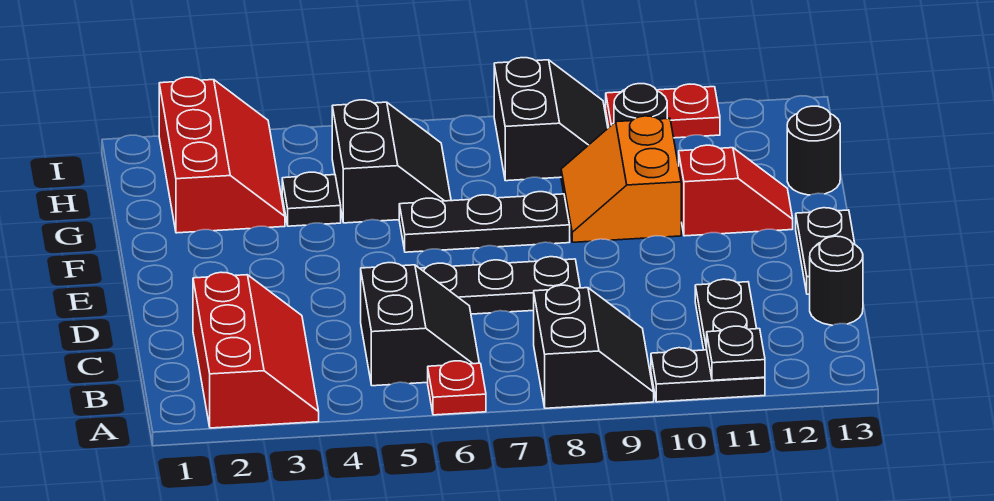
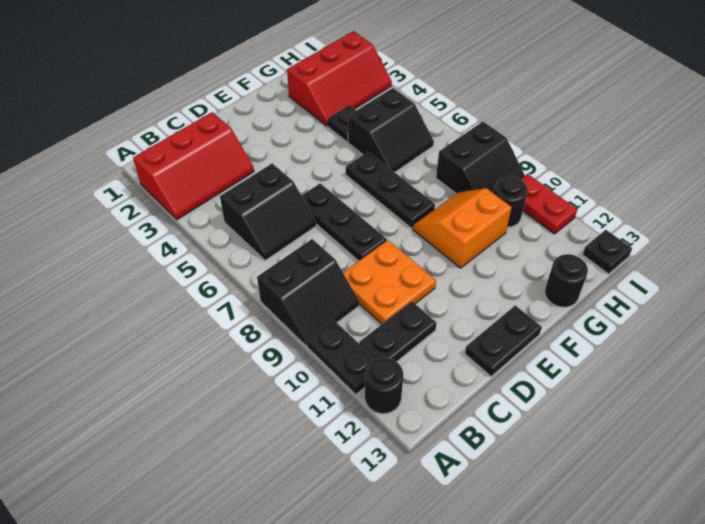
red plate A6 level 1 -> none
black plate A11 level 2 -> black plate I13 level 1
none -> orange plate C9:D10 level 1
black round brick C13 level 1 -> black round brick A12 level 1
red slope F11:F12 level 1 top 11 -> none

